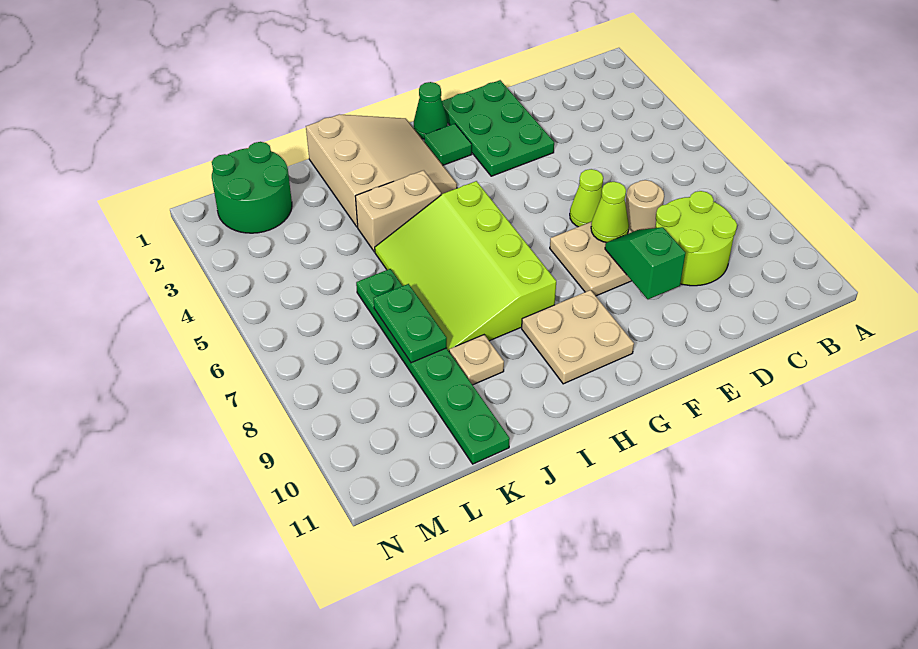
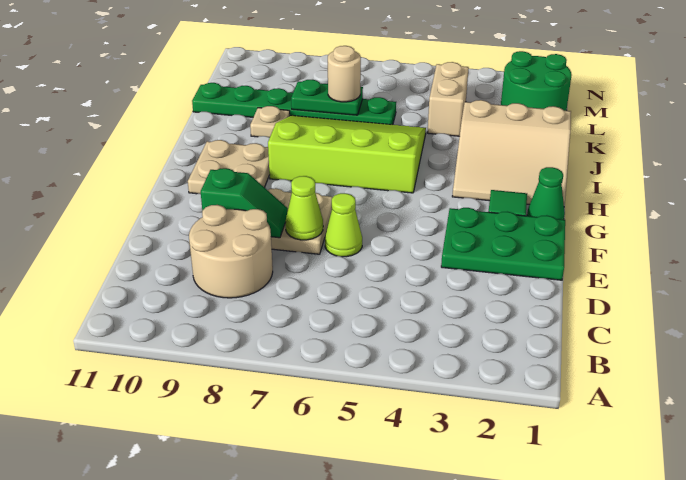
lime round brick C8:D9 level 1 -> tan round brick C8:D9 level 1
tan round brick D7 level 1 -> tan round brick K7 level 3
tan brick I4:J4 level 1 -> tan brick K4:L4 level 1

